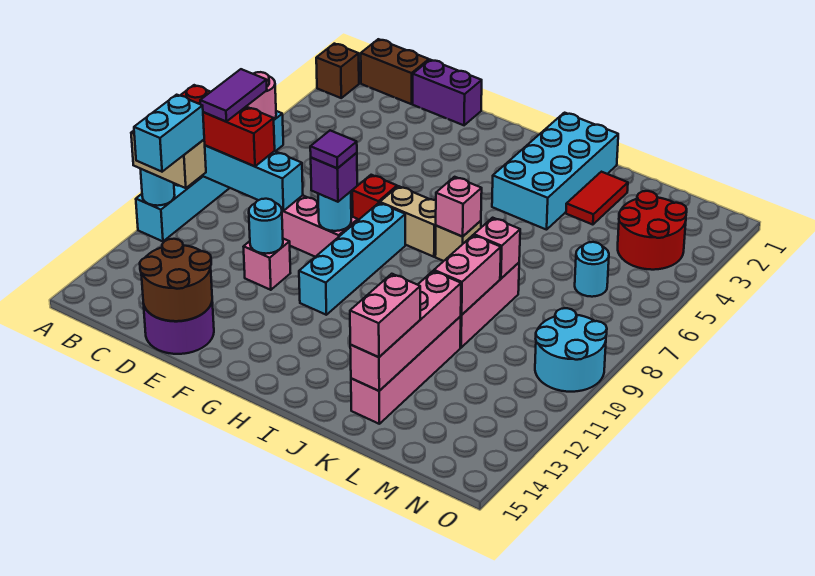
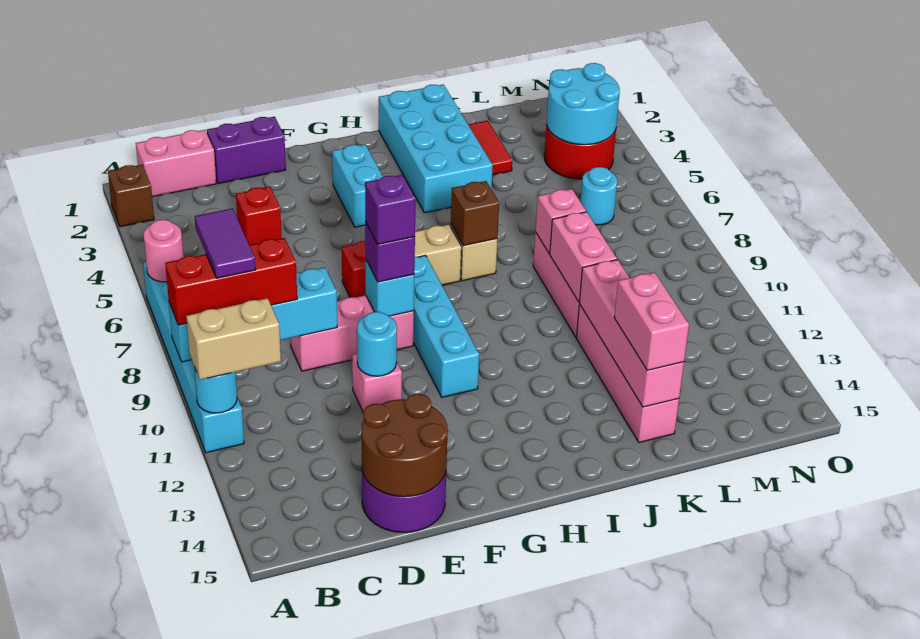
brown brick B1:C1 level 1 -> pink brick B1:C1 level 1
cyan brick B11:B12 level 4 -> cyan brick G3:G4 level 1
none -> red brick D4 level 1
cyan round brick F9 level 2 -> cyan brick F9 level 2
purple tile F9 level 4 -> purple brick F9 level 4
pink brick I7 level 2 -> brown brick I7 level 2
cyan round brick N9:O10 level 1 -> cyan round brick M3:N4 level 2

